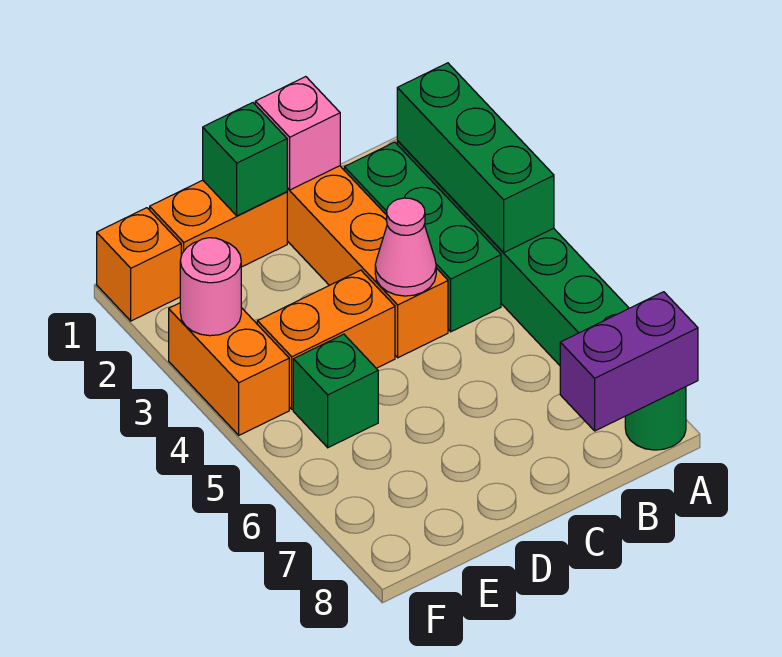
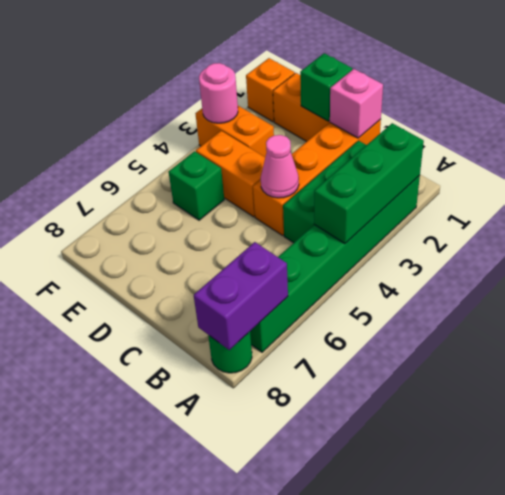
purple brick A8:B8 level 2 -> purple brick A7:A8 level 2
orange brick F3:F4 level 1 -> orange brick E3:F3 level 1

